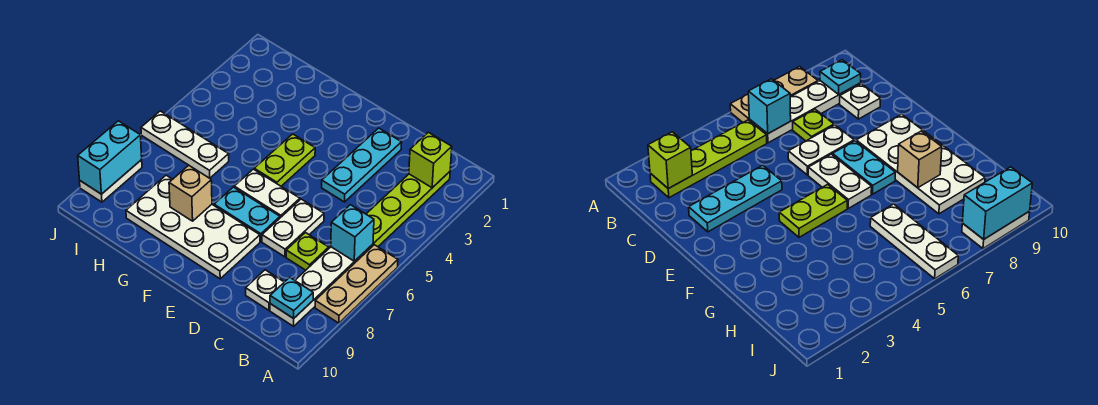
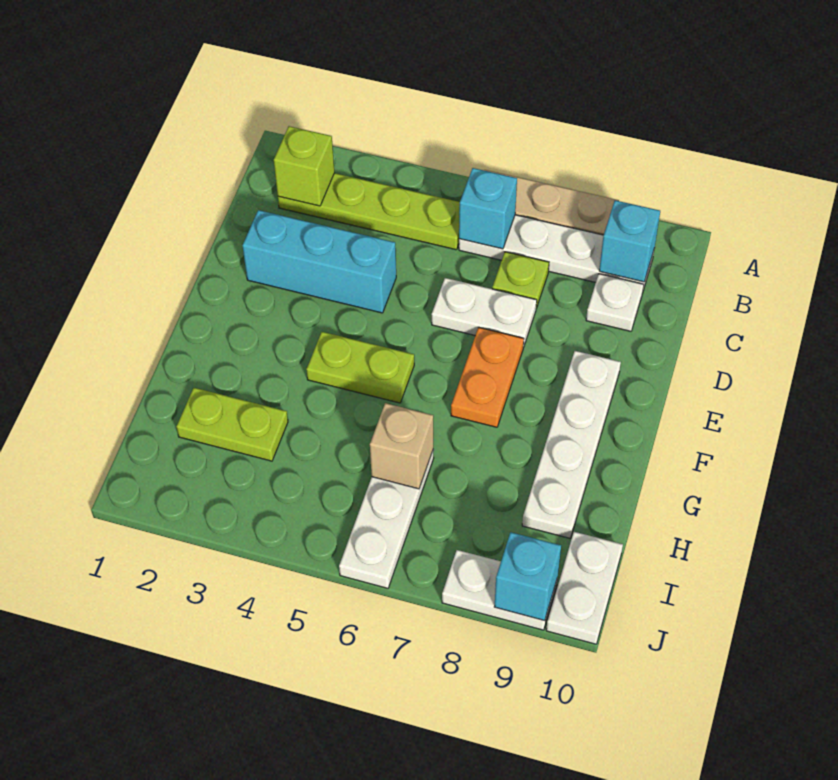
cyan plate B9 level 2 -> cyan brick B9 level 2
cyan plate D2:D4 level 1 -> cyan brick D2:D4 level 1
white plate E6:F6 level 1 -> white plate I10:J10 level 1
cyan plate E7:F7 level 1 -> orange plate E7:F7 level 1
white plate E8:H9 level 1 -> white plate E9:H9 level 1
tan brick G8 level 2 -> tan brick H6 level 2
none -> lime plate H2:H3 level 1
cyan brick J8:J9 level 2 -> cyan brick J9 level 2

